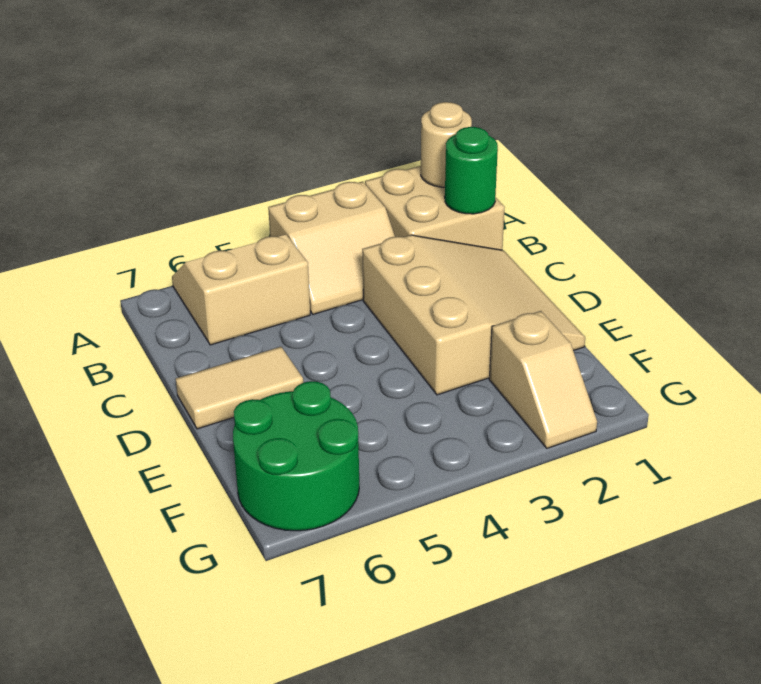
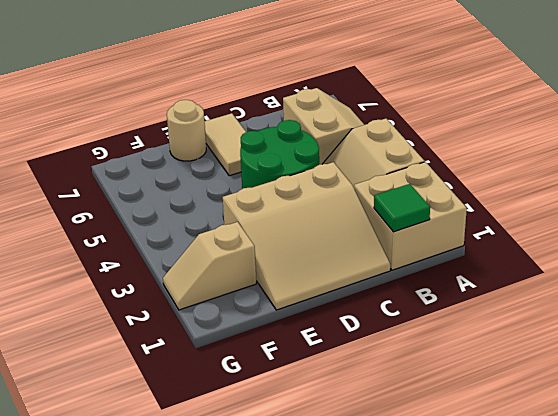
tan round brick A1 level 2 -> tan round brick E7 level 1
green round brick B1 level 2 -> green tile B1 level 2
green round brick F6:G7 level 1 -> green round brick C4:D5 level 1

